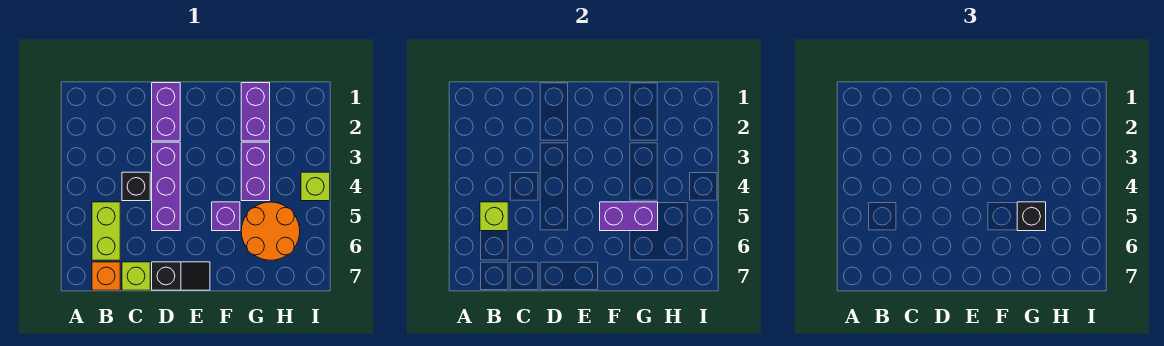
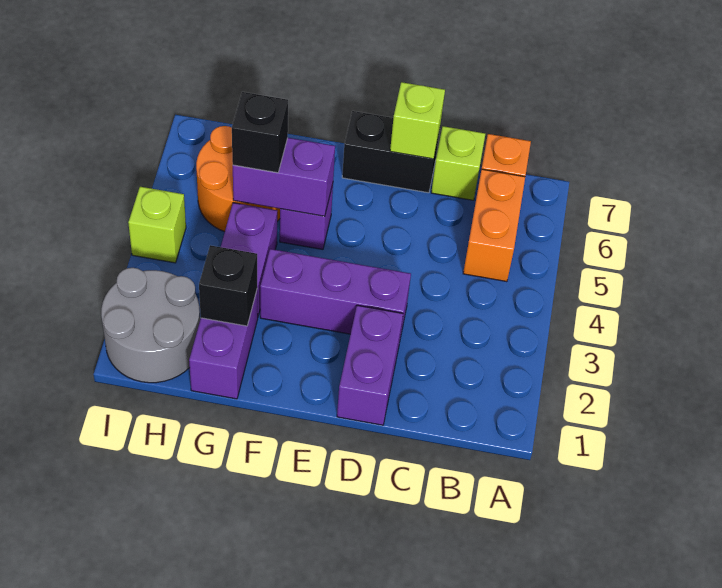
lime brick B5:B6 level 1 -> orange brick B5:B6 level 1
lime brick B5 level 2 -> lime brick D7 level 2
black brick C4 level 1 -> black brick G2 level 2
purple brick D3:D5 level 1 -> purple brick D3:F3 level 1
black slope D7:E7 level 1 top D -> black brick D7:E7 level 1
none -> grey round brick H1:I2 level 1

